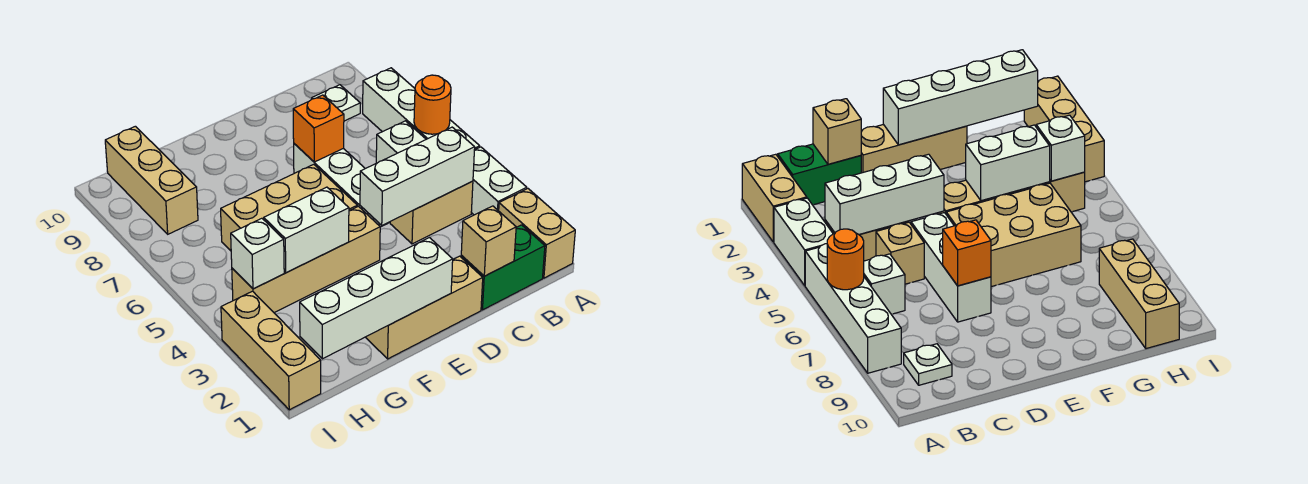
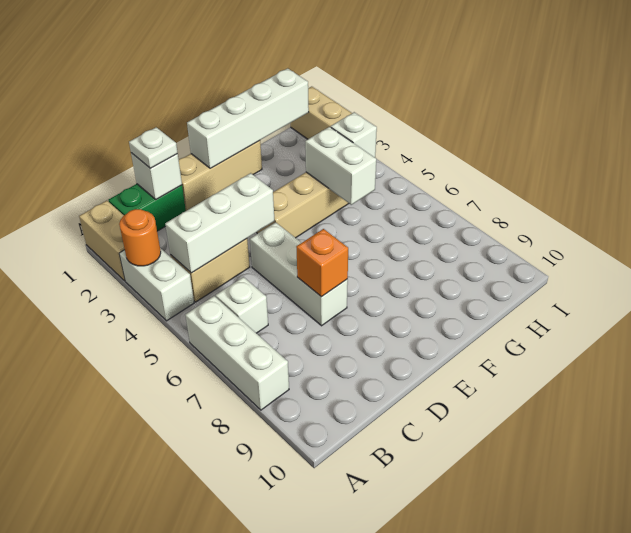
white brick A5:A8 level 1 -> white brick A6:A8 level 1
orange round brick A6 level 2 -> orange round brick A3 level 2
white plate B9 level 1 -> white plate C1 level 3
tan brick C1 level 2 -> white brick C1 level 2
tan brick C5 level 1 -> none
tan brick E5:G6 level 1 -> none
white brick F4:G4 level 2 -> white brick G4:G5 level 2
tan brick H8:H10 level 1 -> none

